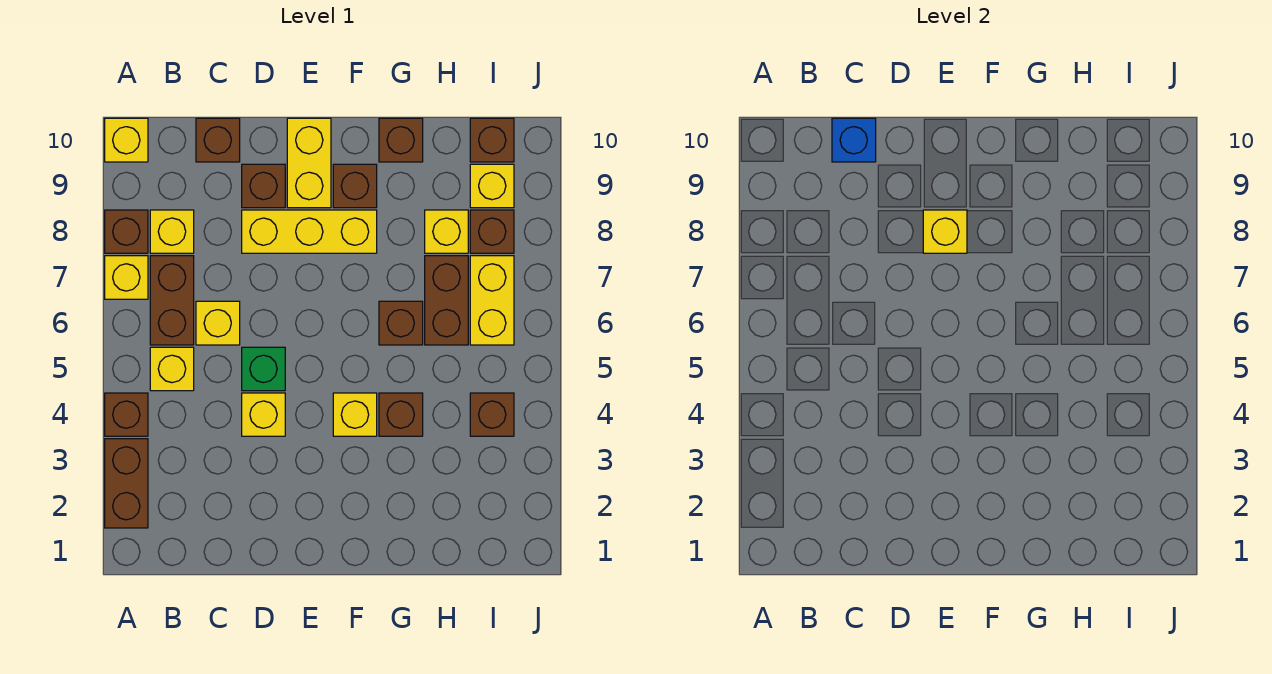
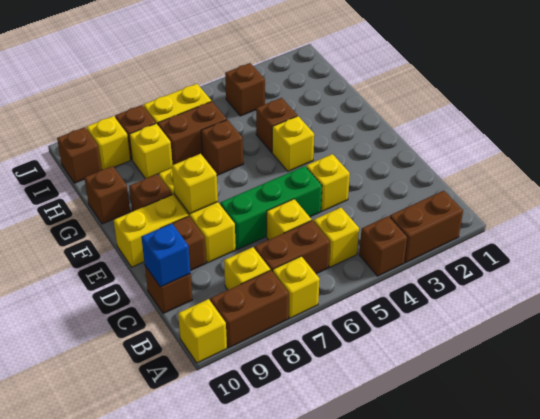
brown brick A8 level 1 -> brown brick A8:A9 level 1
green brick D5 level 1 -> green brick D5:D7 level 1

